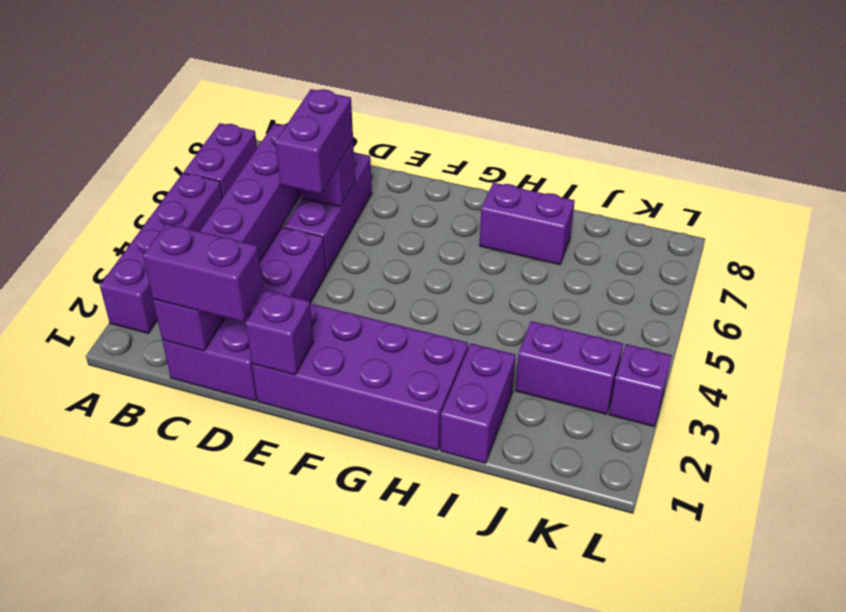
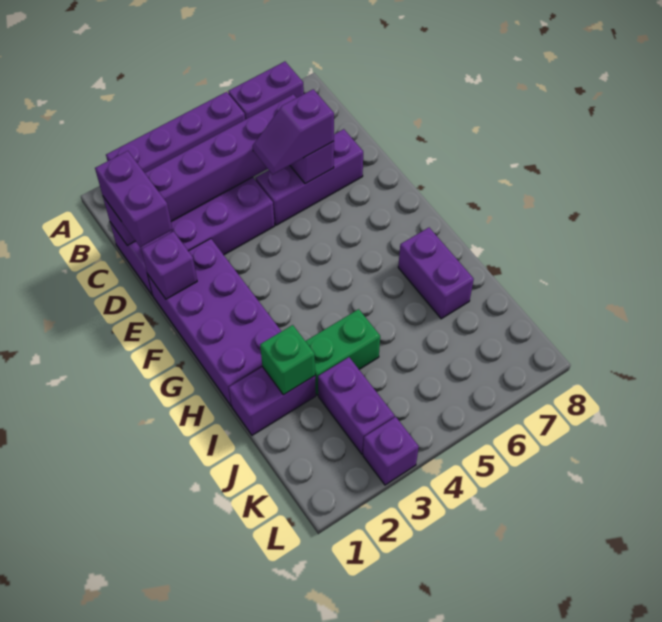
purple brick D5:D6 level 3 -> purple slope D5:D6 level 3 top 6
none -> green brick I2 level 2
none -> green brick I3:I4 level 1

